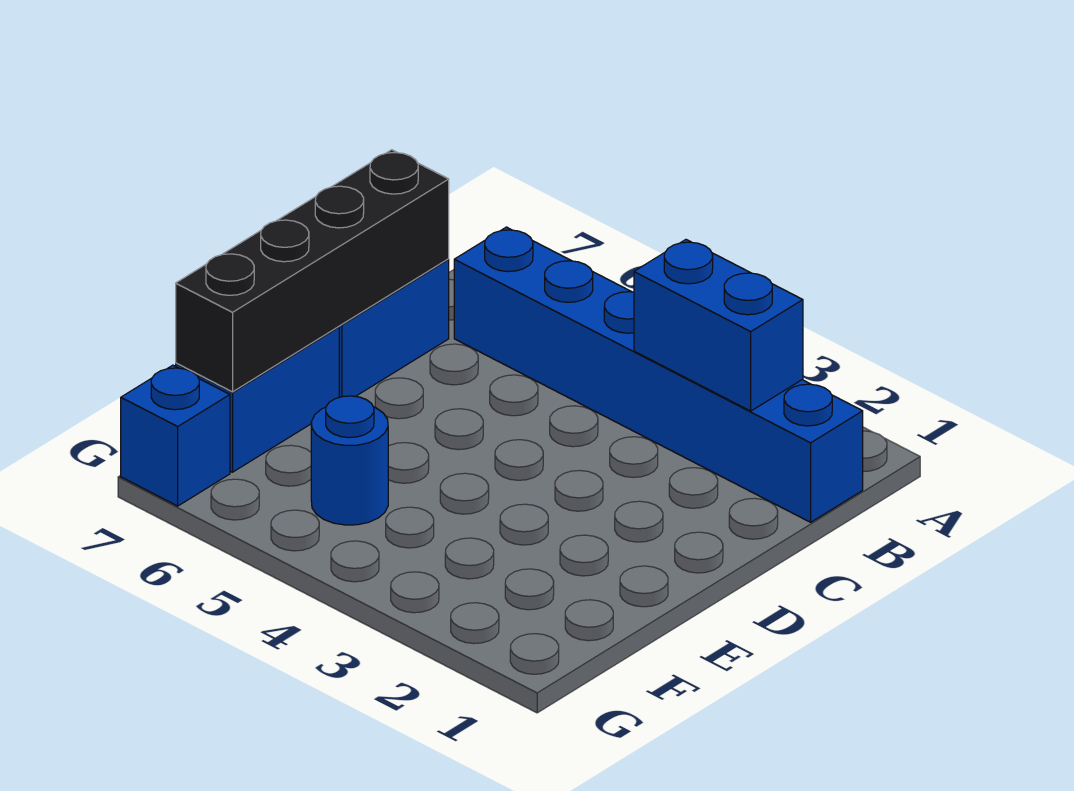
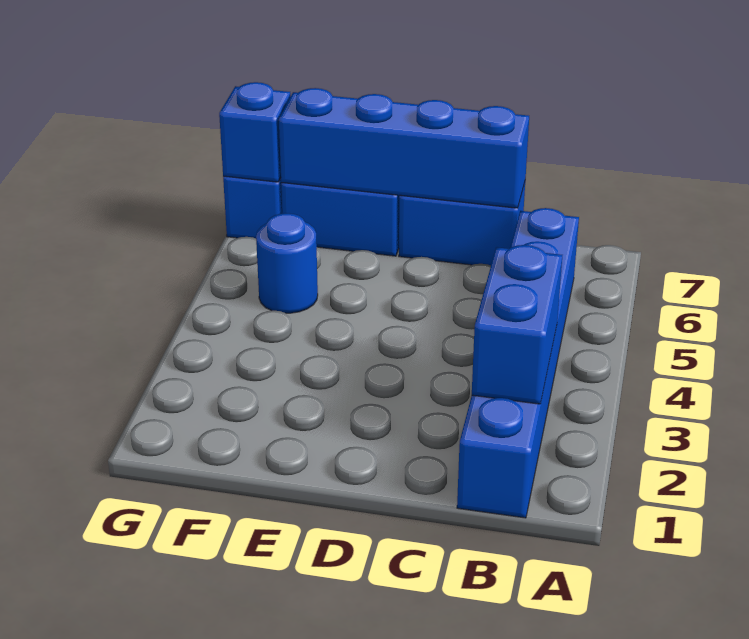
black brick C7:F7 level 2 -> blue brick C7:F7 level 2
none -> blue brick G7 level 2

